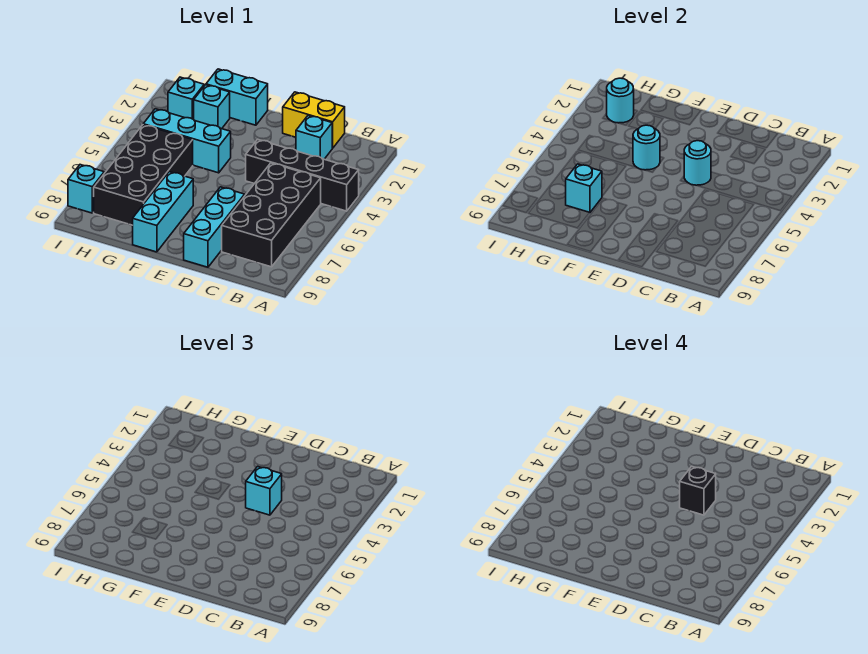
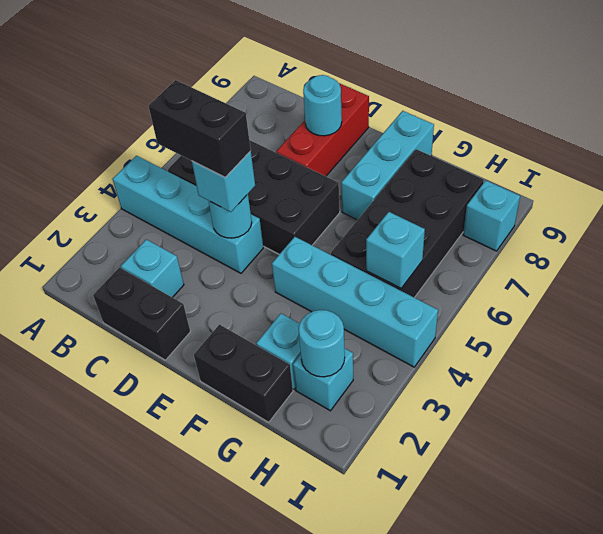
black brick A4:D4 level 1 -> cyan brick A4:D4 level 1
black brick B5:C8 level 1 -> black brick B5:E6 level 1
yellow brick C1:D1 level 1 -> black brick C1:D1 level 1
black brick D4 level 4 -> black brick C4:D4 level 4
cyan brick D7:D9 level 1 -> red brick D7:D9 level 1
cyan brick F1:G1 level 1 -> black brick F1:G1 level 1
cyan brick F4:H4 level 1 -> cyan brick F4:I4 level 1
cyan round brick F4 level 2 -> cyan round brick D8 level 2
cyan brick G7 level 2 -> cyan brick H5 level 2

